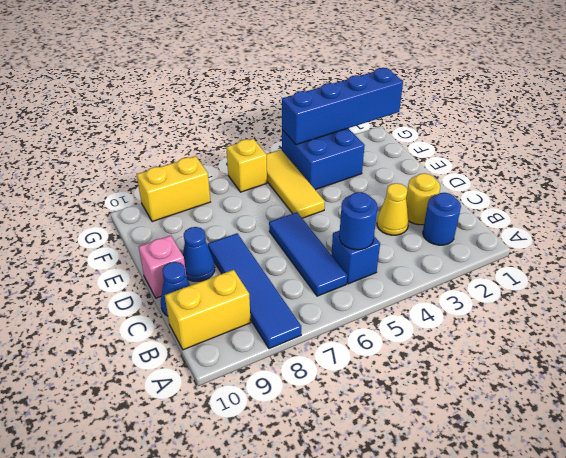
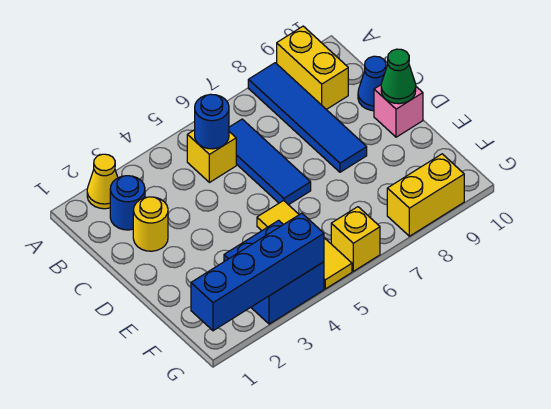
blue brick B5 level 1 -> yellow brick B5 level 1
yellow brick B9:B10 level 1 -> yellow brick A9:B9 level 1
yellow cone C3 level 1 -> yellow cone A2 level 1
blue cone D9 level 1 -> none
none -> green cone D10 level 2

